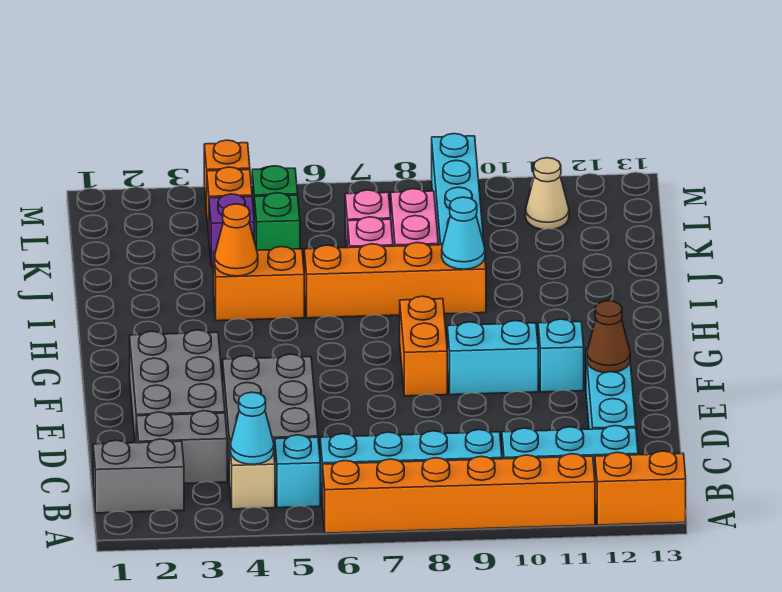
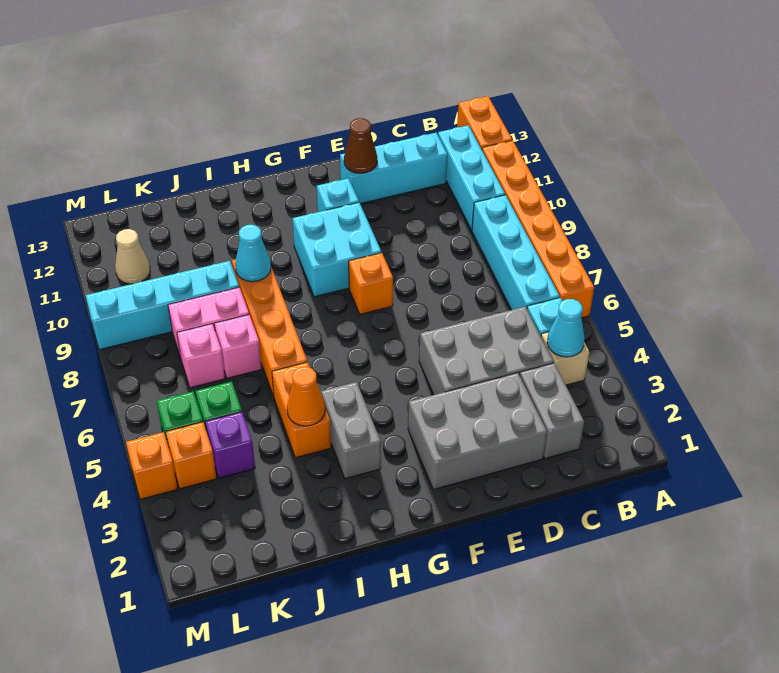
grey brick B1:B2 level 1 -> grey brick H3:H4 level 1
orange brick F8:G8 level 1 -> orange brick F8 level 1
cyan brick F9:F10 level 1 -> cyan brick F9:G10 level 1

